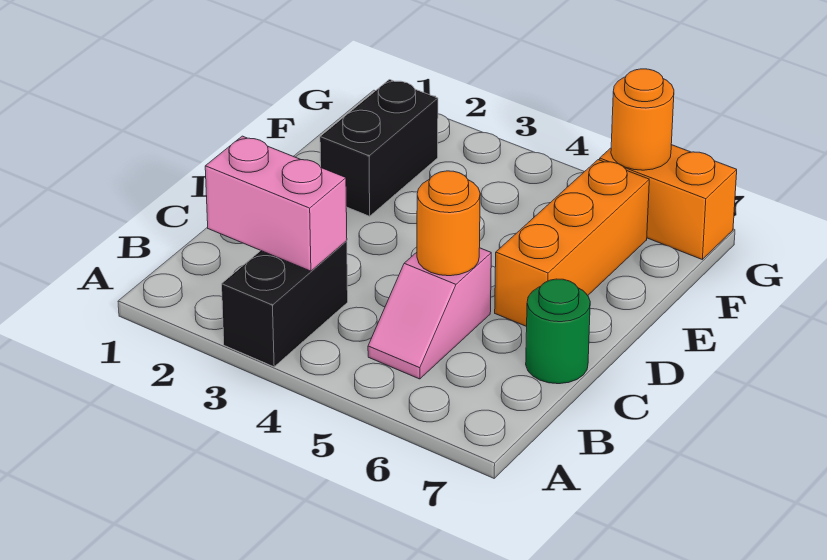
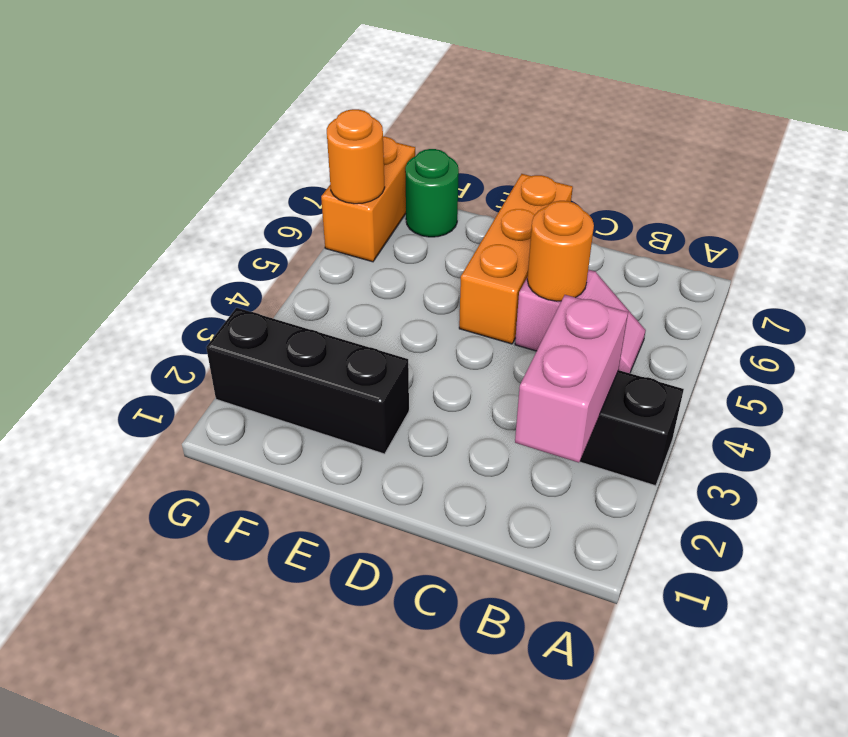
green round brick C7 level 1 -> green round brick F7 level 1
orange brick D6:F6 level 1 -> orange brick D5:D7 level 1
black brick E2:F2 level 1 -> black brick E2:G2 level 1

